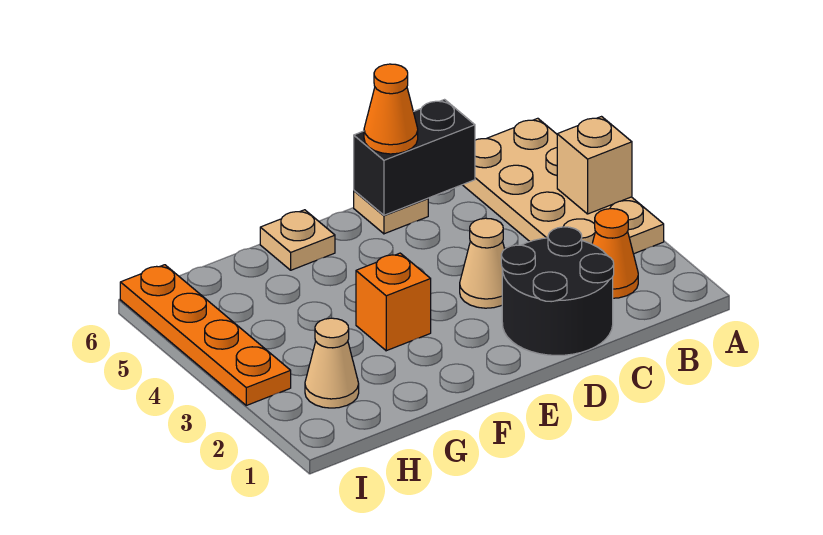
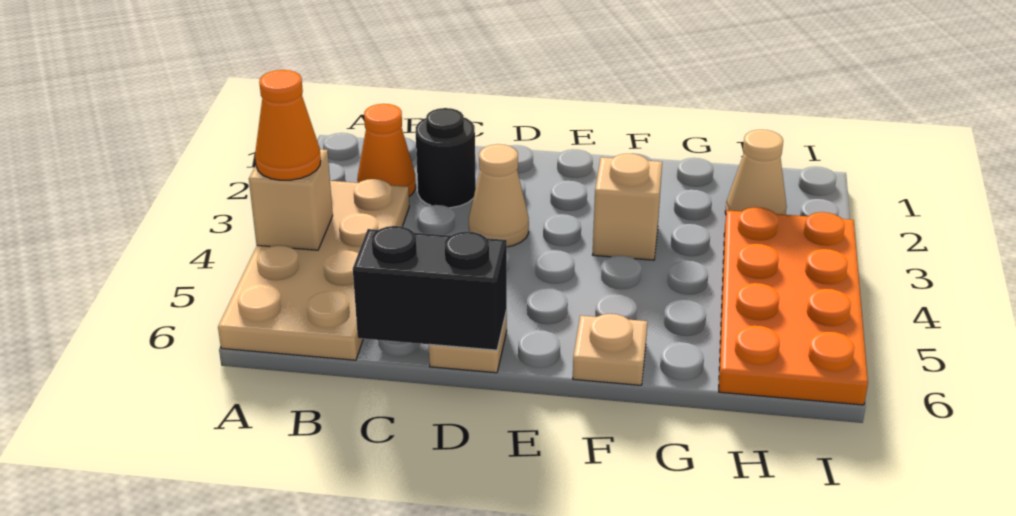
black round brick C1:D2 level 1 -> black round brick C2 level 1
orange cone D6 level 3 -> orange cone A4 level 3
orange brick F3 level 1 -> tan brick F3 level 1
orange plate I3:I6 level 1 -> orange plate H3:I6 level 1

